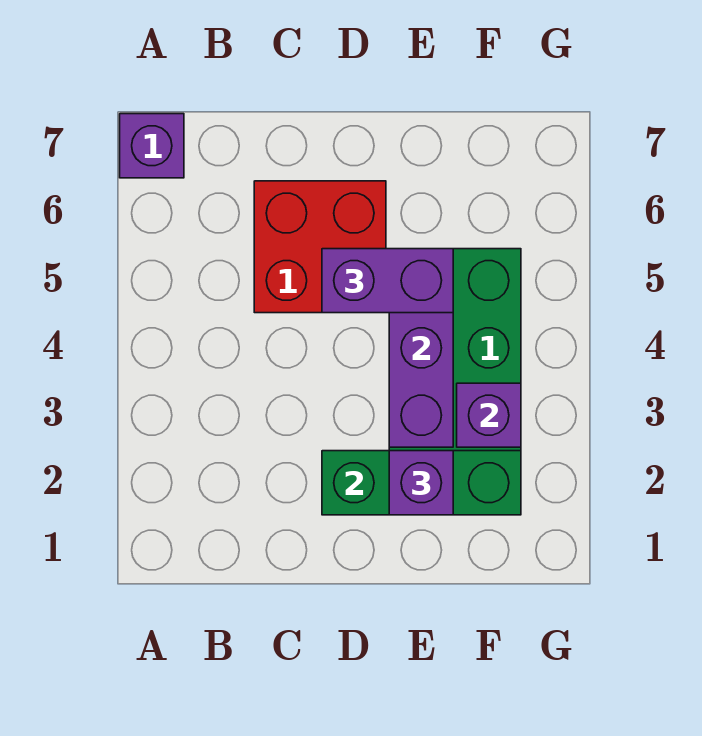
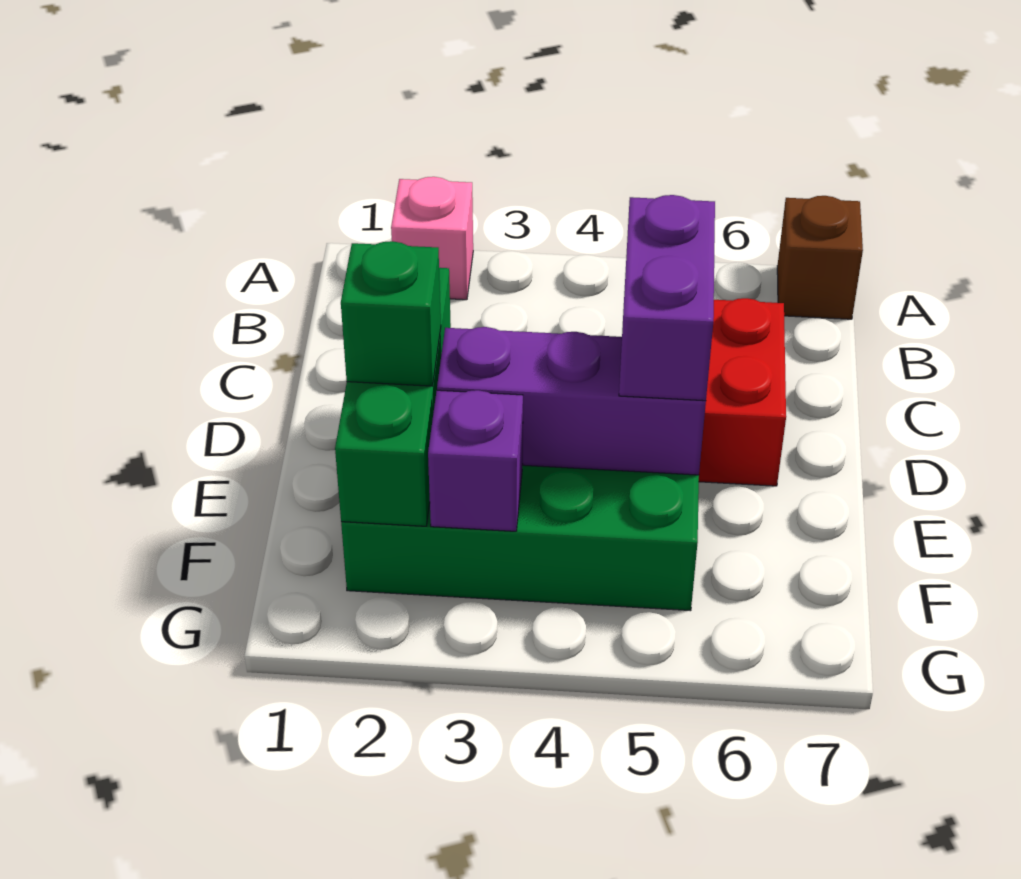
none -> pink brick A2 level 1
purple brick A7 level 1 -> brown brick A7 level 1
purple brick E2 level 3 -> green brick E2 level 3

